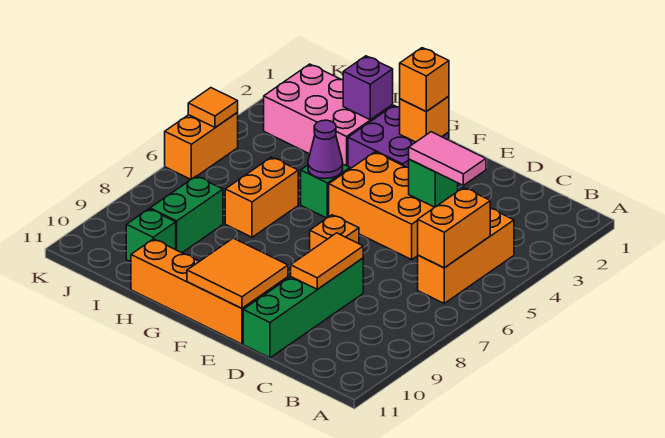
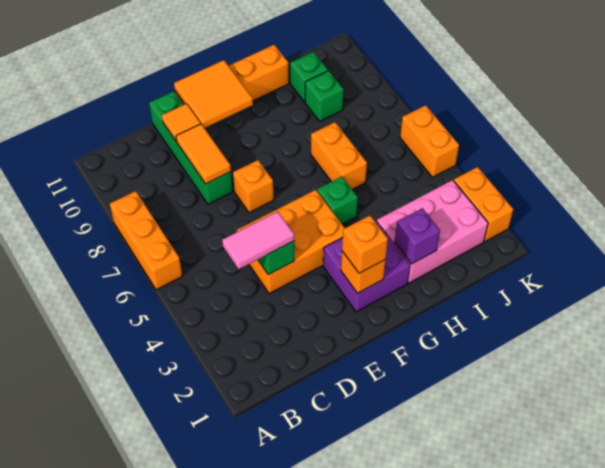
orange brick B4:B6 level 1 -> orange brick A6:A8 level 1
orange brick B5:B6 level 2 -> orange brick K2:K3 level 1
purple cone G5 level 2 -> none
green brick I8:I9 level 1 -> green brick I9 level 1
orange tile K5 level 2 -> orange tile D10 level 2

